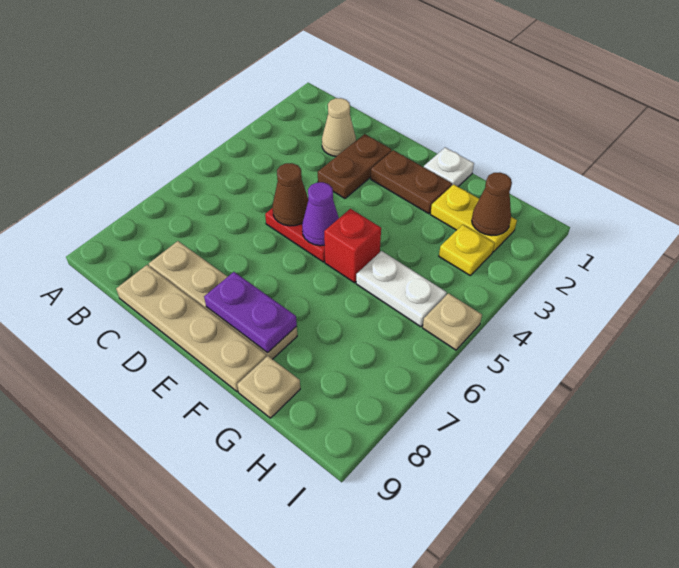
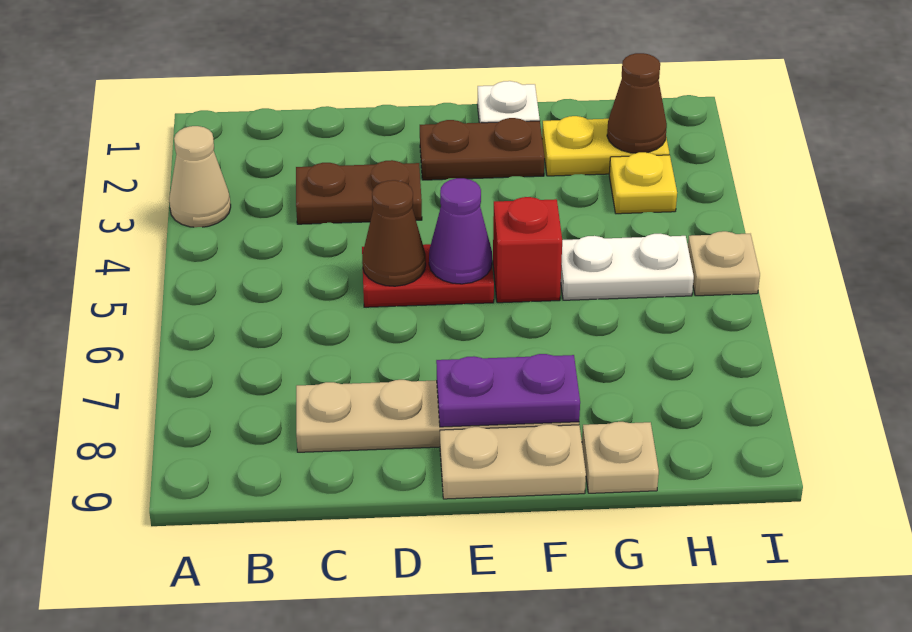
tan cone C2 level 1 -> tan cone A3 level 1
tan plate C9:F9 level 1 -> tan plate E9:F9 level 1
brown plate D2:D3 level 1 -> brown plate C3:D3 level 1

